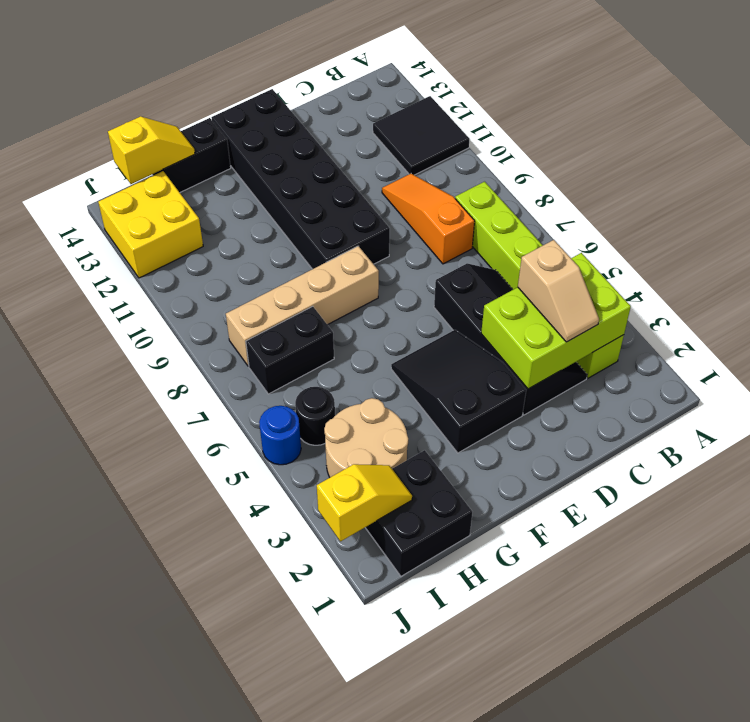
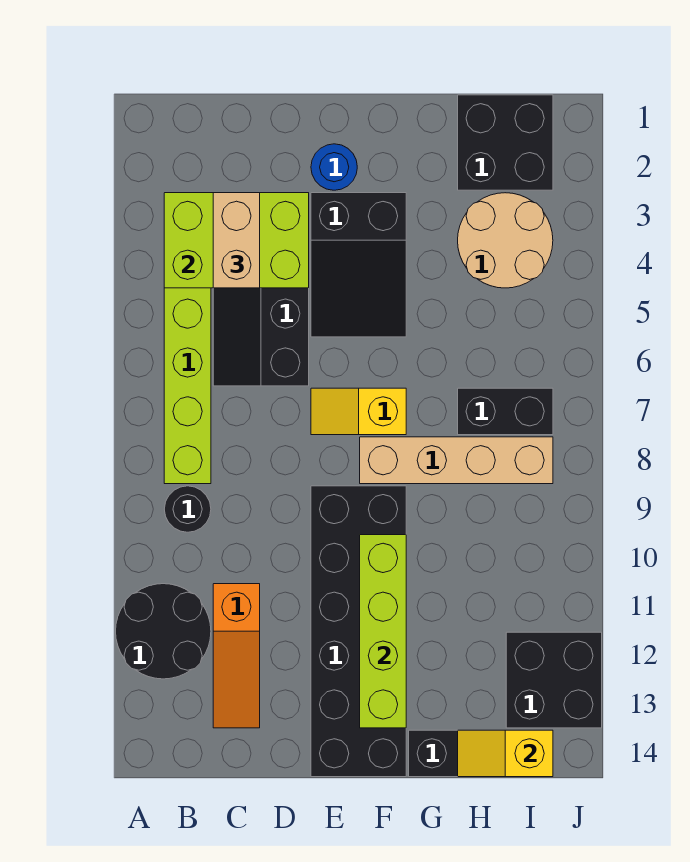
black tile A11:B12 level 1 -> black round brick A11:B12 level 1
tan slope C3:C4 level 3 top 4 -> tan brick C3:C4 level 3
orange slope C8:C10 level 1 top 8 -> orange slope C11:C13 level 1 top 11
none -> lime brick F10:F13 level 2
yellow slope I2:J2 level 2 top J -> yellow slope E7:F7 level 1 top F
black round brick I5 level 1 -> black round brick B9 level 1
yellow brick I12:J13 level 1 -> black brick I12:J13 level 1
blue round brick J5 level 1 -> blue round brick E2 level 1

